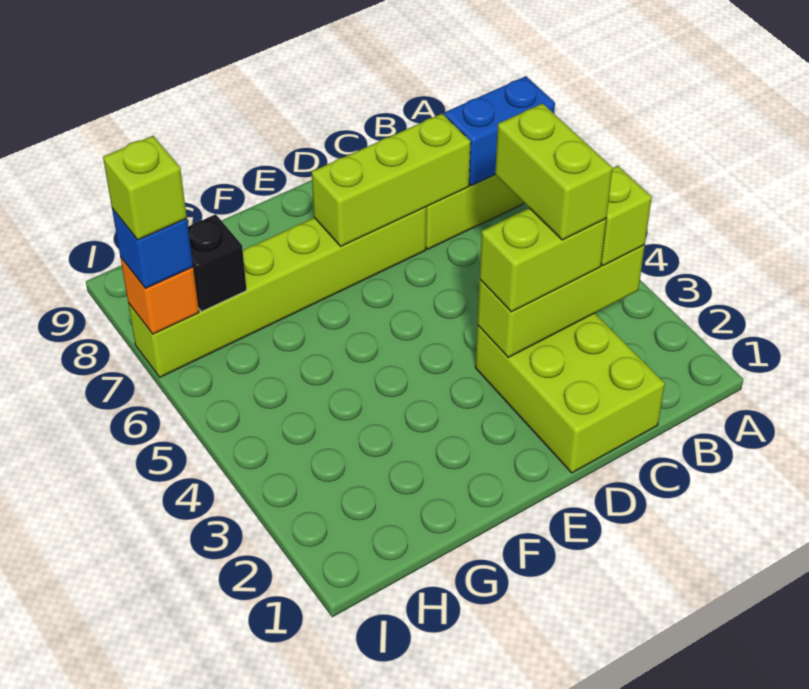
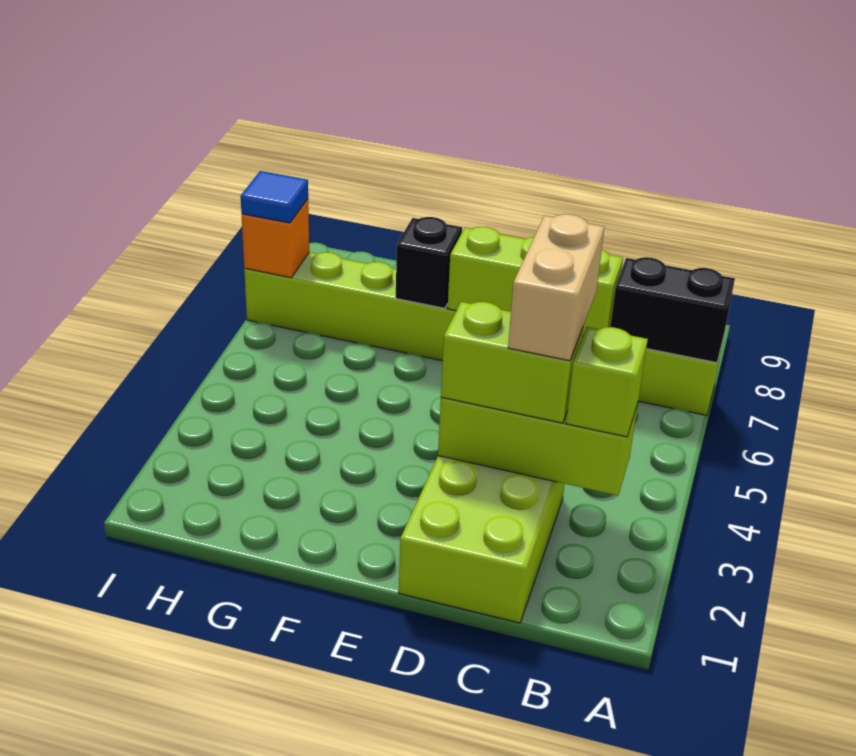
blue brick A7:B7 level 2 -> black brick A7:B7 level 2
lime brick C3:C4 level 4 -> tan brick C3:C4 level 4
black brick H7 level 2 -> black brick F7 level 2
blue brick I7 level 3 -> blue tile I7 level 3
lime brick I7 level 4 -> none

